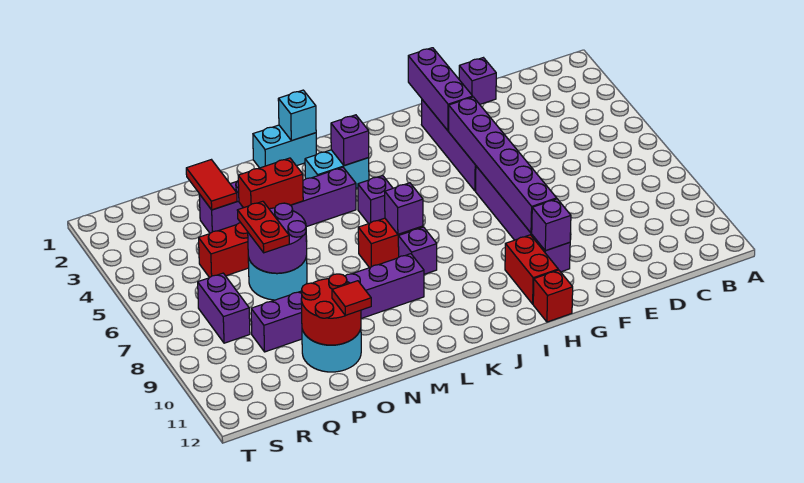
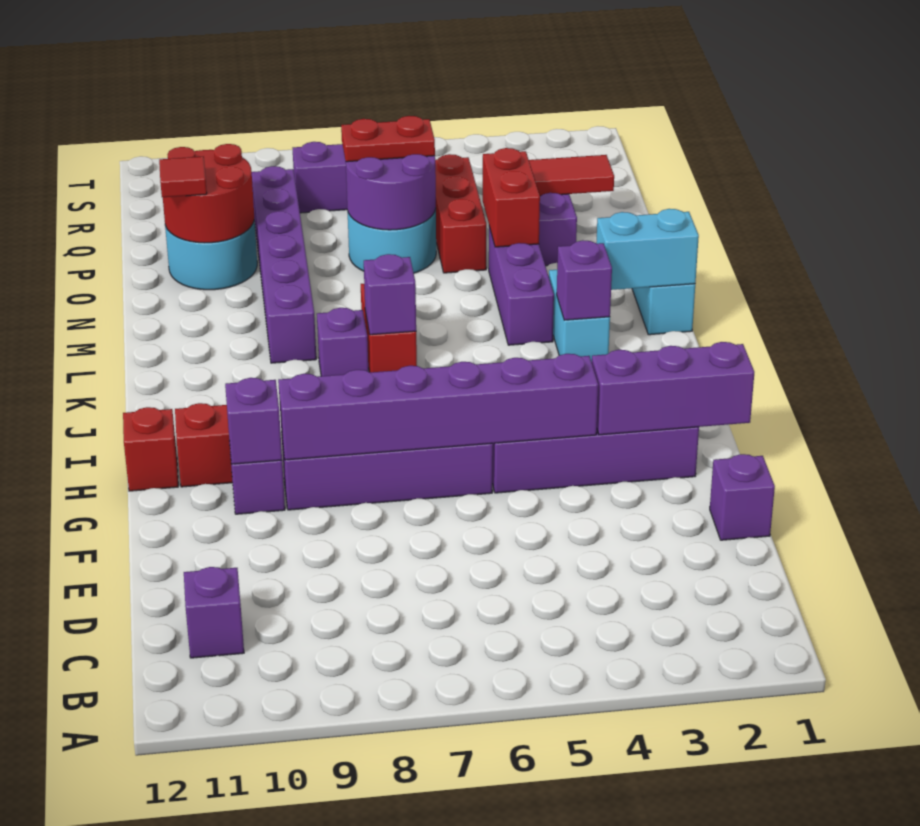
purple brick K5 level 1 -> purple brick C11 level 1
cyan brick L1 level 2 -> cyan brick L1:L2 level 2

